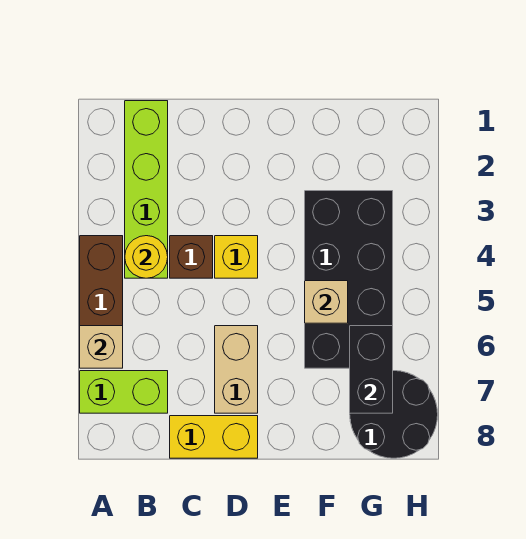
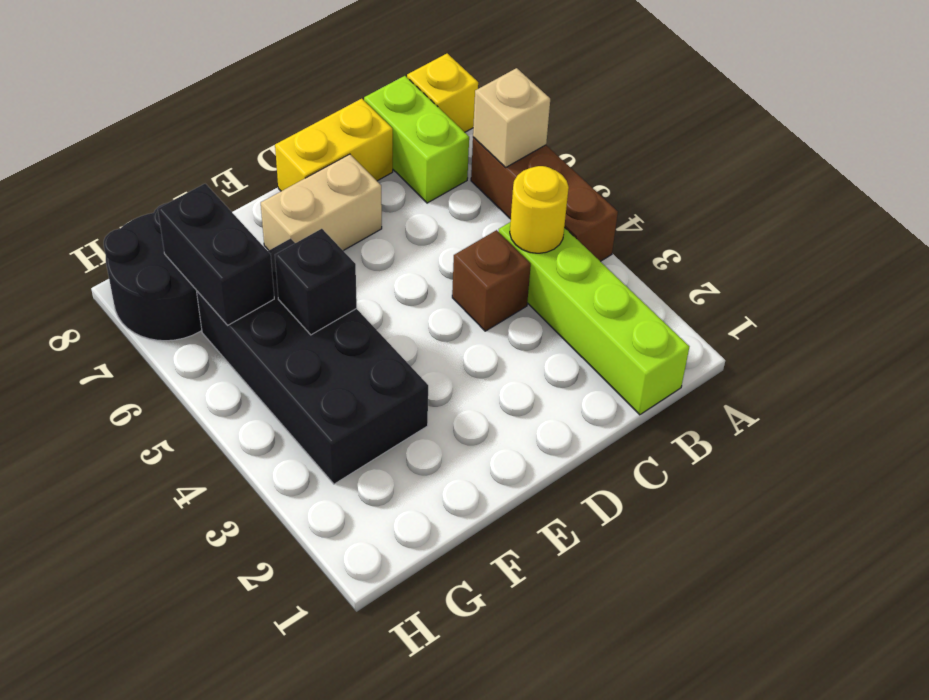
lime brick A7:B7 level 1 -> lime brick B7:B8 level 1
yellow brick D4 level 1 -> yellow brick A8 level 1
tan brick D6:D7 level 1 -> tan brick D7:E7 level 1
tan brick F5 level 2 -> black brick F5 level 2

